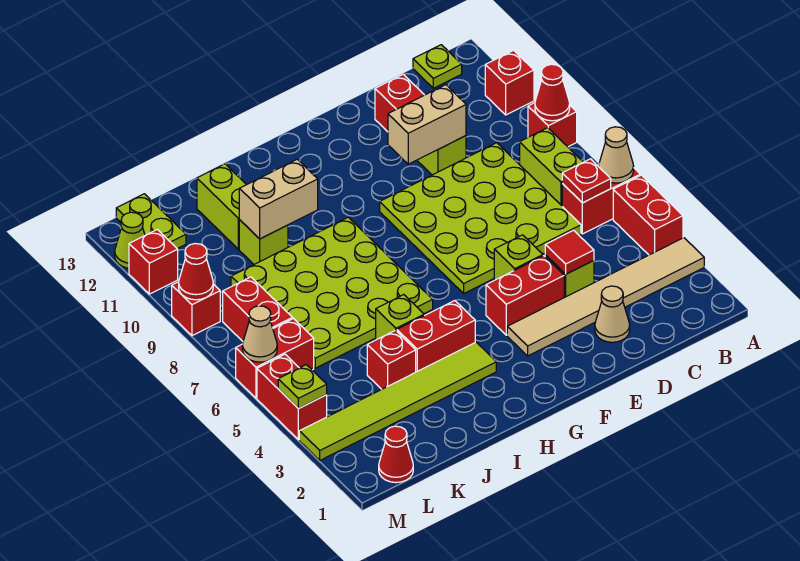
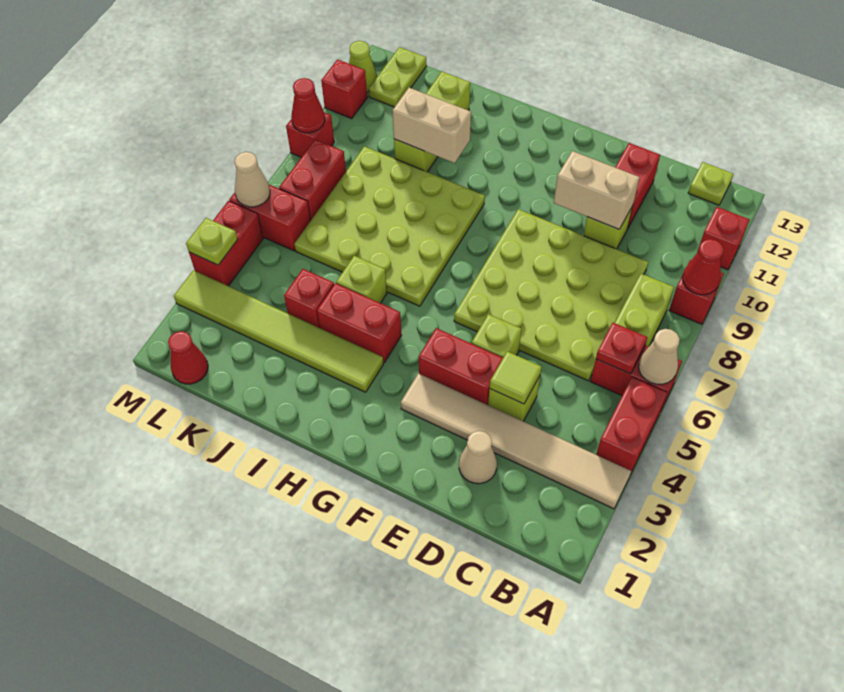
red tile D4 level 2 -> lime tile D4 level 2

